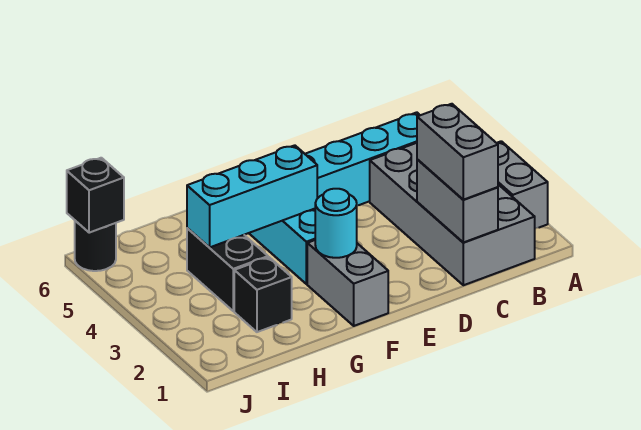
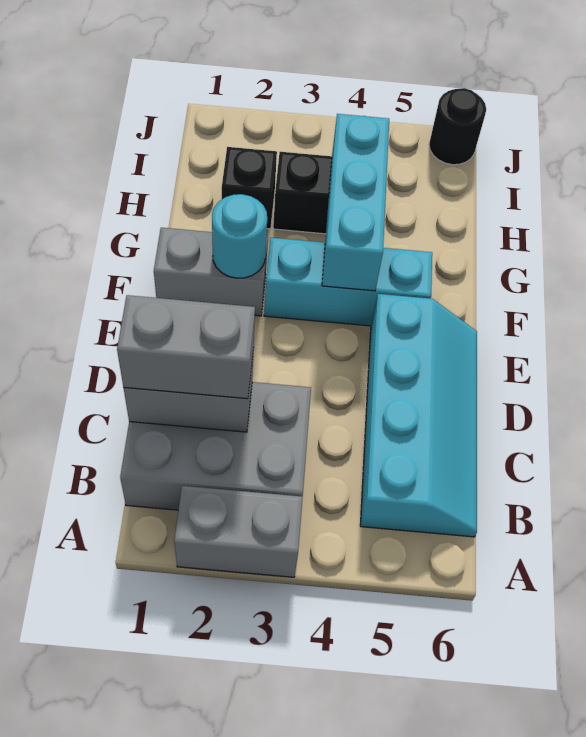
grey brick B1:C4 level 1 -> grey brick B1:C3 level 1
black brick J6 level 2 -> none

